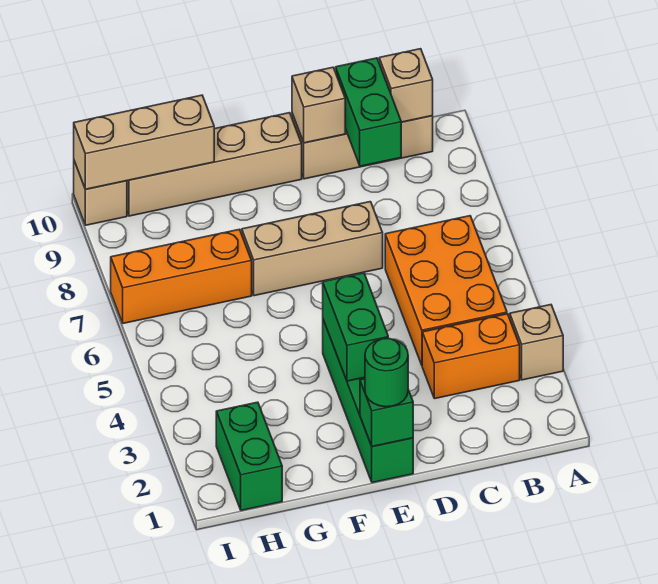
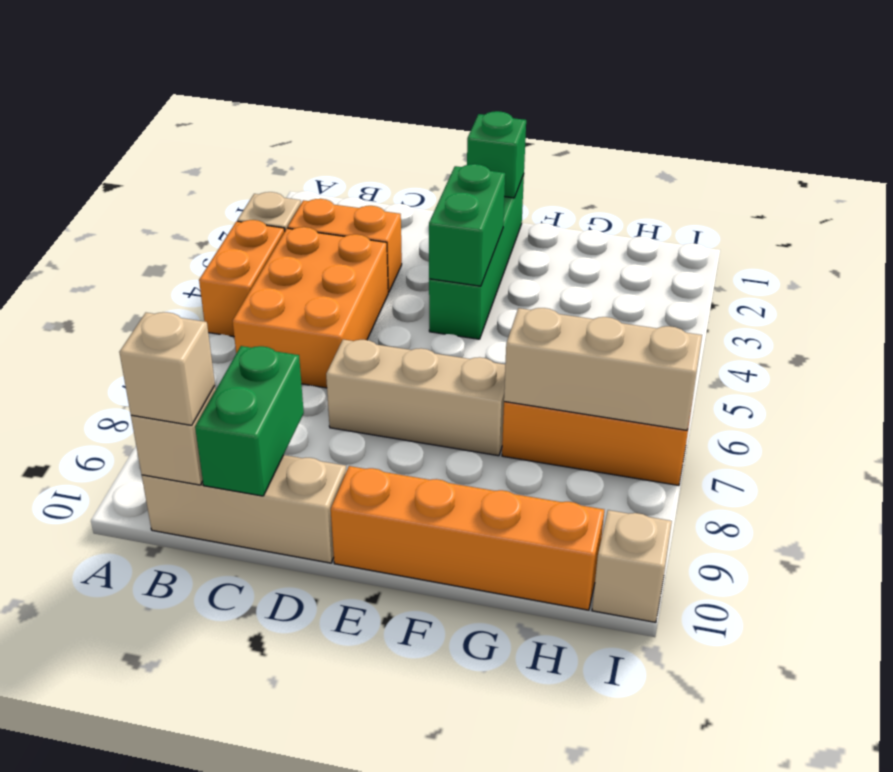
none -> orange brick A4:A5 level 1
tan brick D10 level 2 -> tan brick B10 level 3
green round brick E1 level 3 -> none
tan brick E10:H10 level 1 -> orange brick E10:H10 level 1
tan brick G10:I10 level 2 -> tan brick G7:I7 level 2
green brick H1:H2 level 1 -> none

